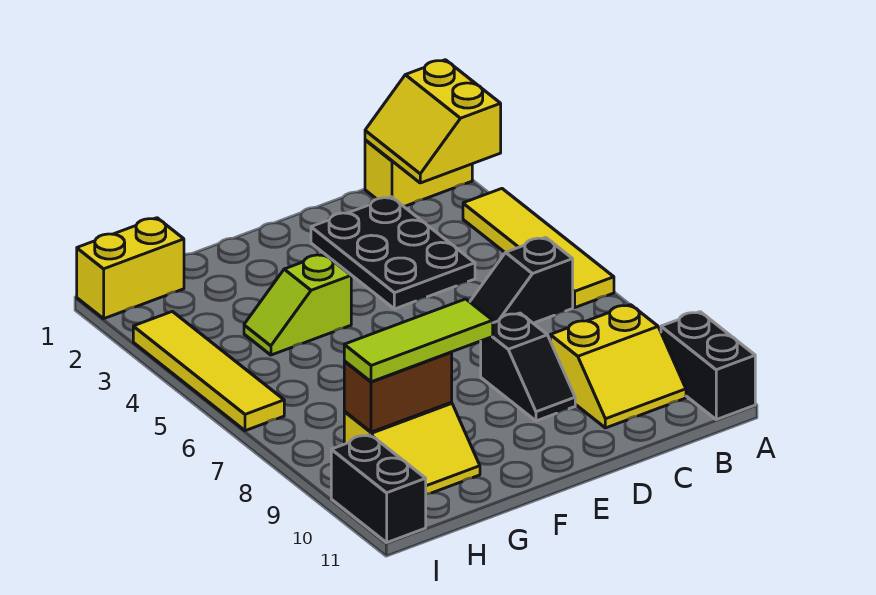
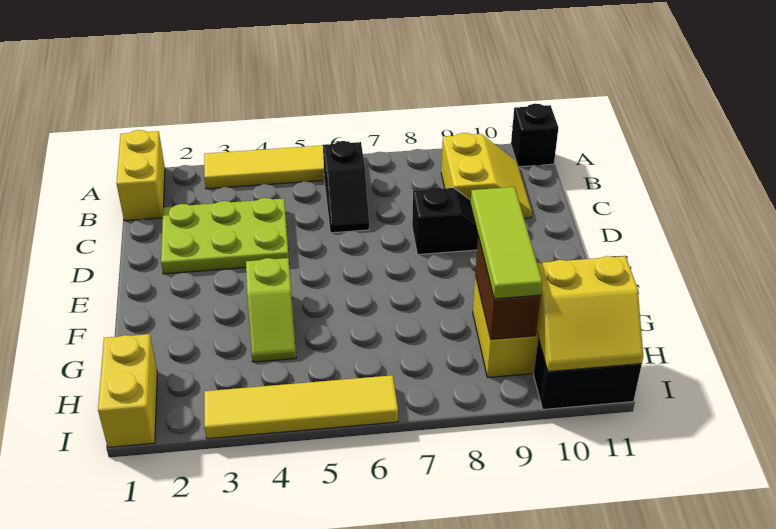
yellow slope A1:B2 level 2 top A -> yellow slope H10:I11 level 2 top H
black brick A10:A11 level 1 -> black brick A11 level 1
black plate C2:D4 level 1 -> lime plate C2:D4 level 1

